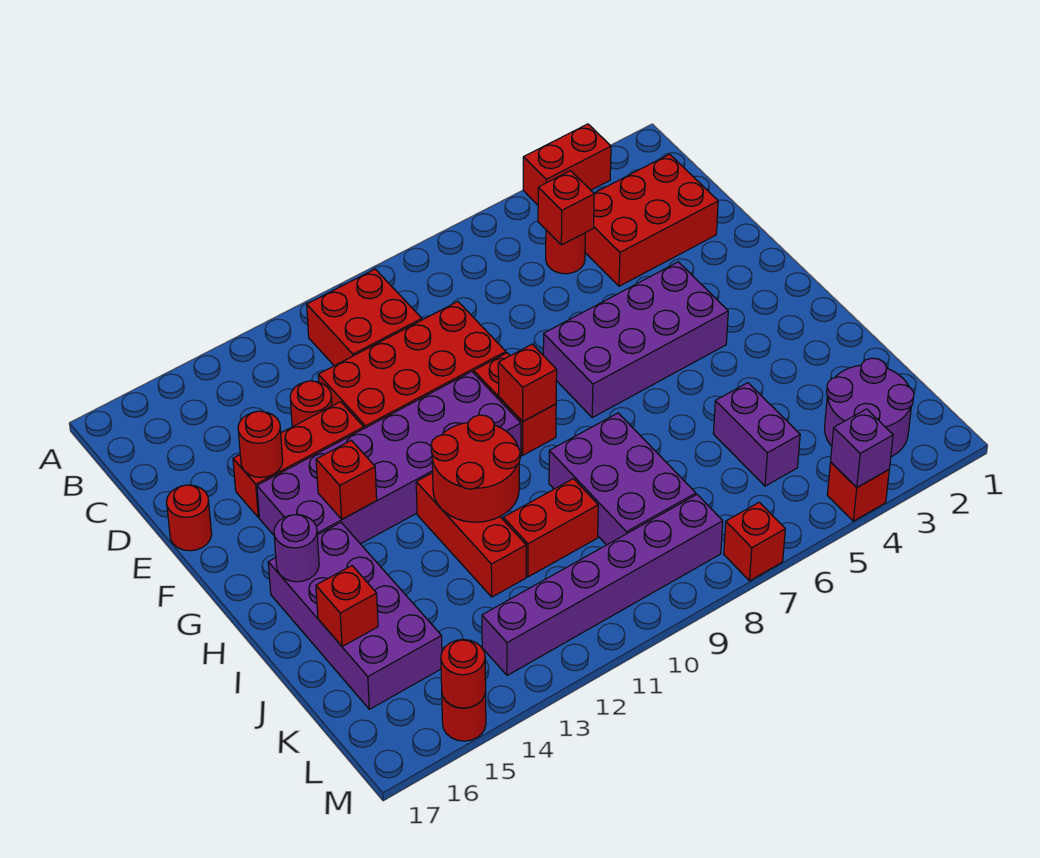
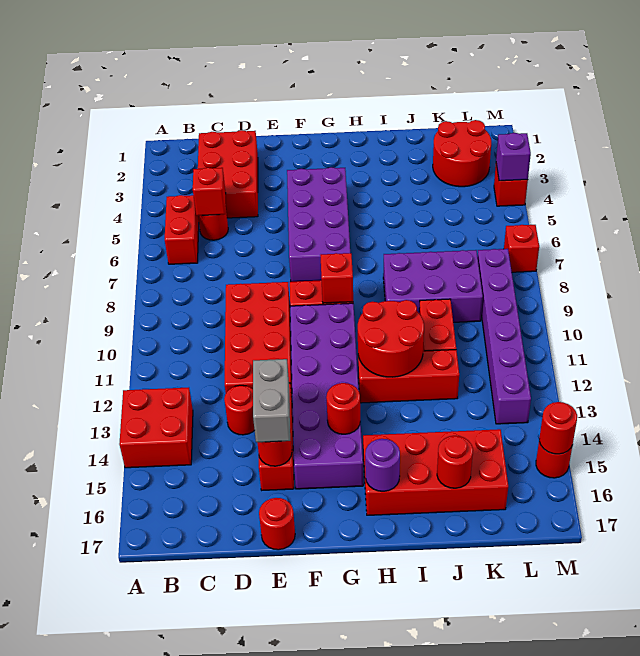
red brick A3:A4 level 1 -> red brick B5:B6 level 1
red brick B10:C11 level 1 -> red brick A13:B14 level 1
none -> grey brick E14:E15 level 3
red brick G14 level 2 -> red round brick G14 level 2
purple brick H15:K16 level 1 -> red brick H15:K16 level 1
purple brick J5:K5 level 1 -> none
red brick J16 level 2 -> red round brick J16 level 2
purple round brick K2:L3 level 1 -> red round brick K2:L3 level 1

